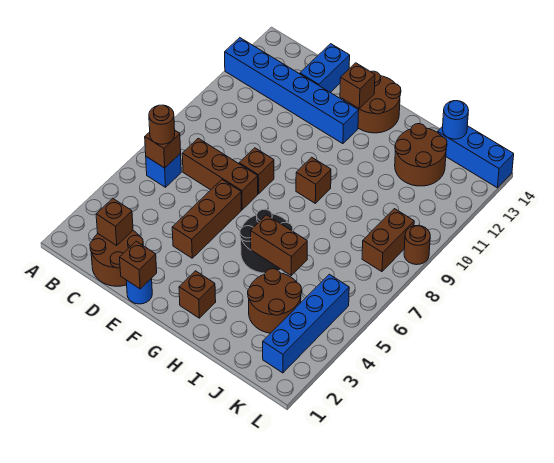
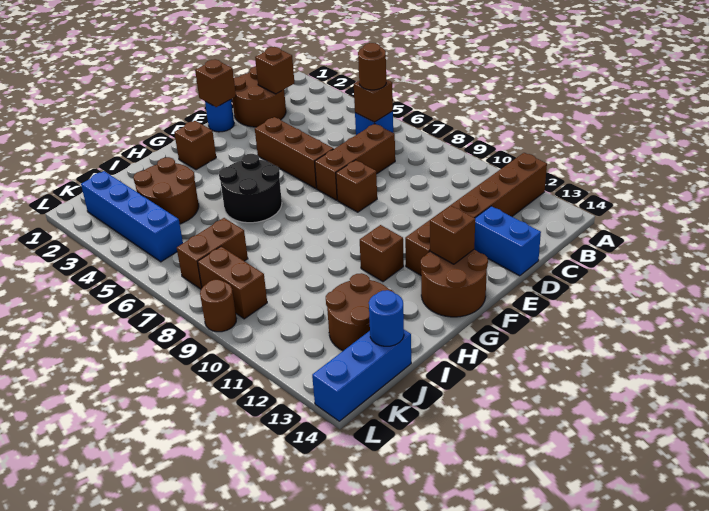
blue brick A12:F12 level 1 -> brown brick A12:F12 level 1
brown brick G9 level 1 -> brown brick G11 level 1
brown brick H5:I5 level 2 -> brown brick J7:K7 level 1

